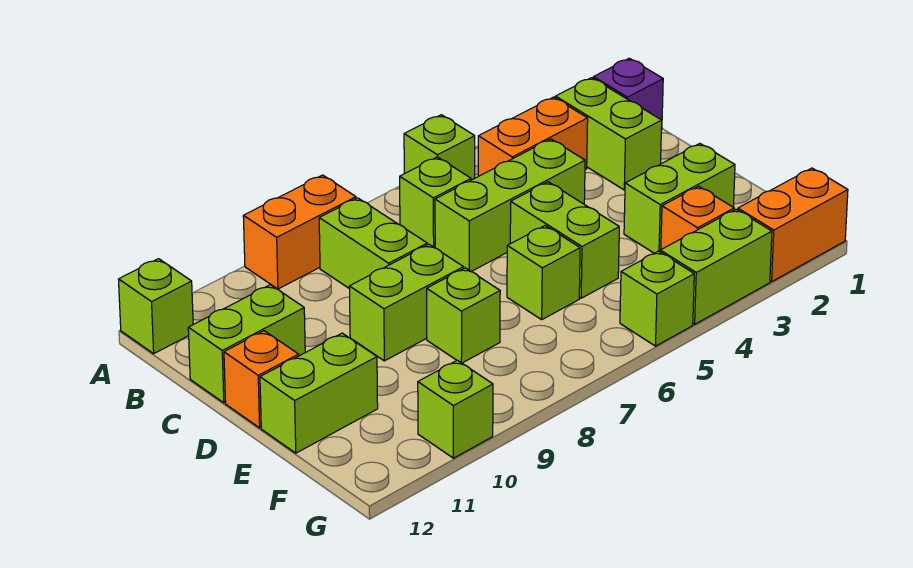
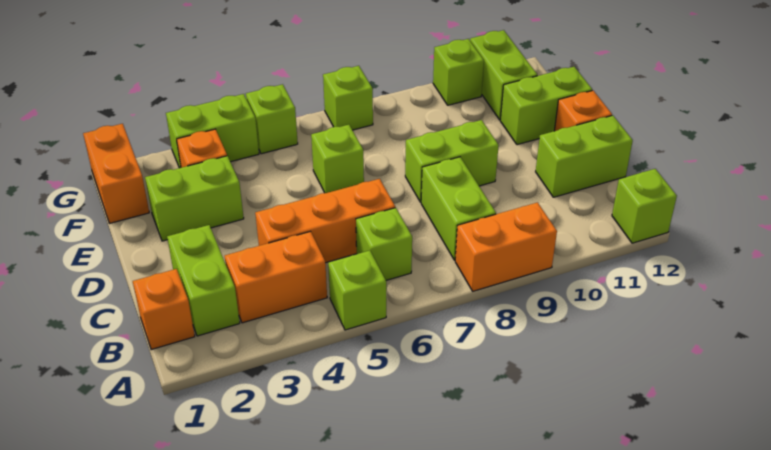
purple brick B1 level 1 -> orange brick B1 level 1
lime brick C4:C6 level 1 -> orange brick C4:C6 level 1
lime brick D5:E5 level 1 -> lime brick F11:G11 level 1
lime brick E8 level 1 -> lime brick G7 level 1
orange brick G1:G2 level 1 -> orange brick F1:G1 level 1

